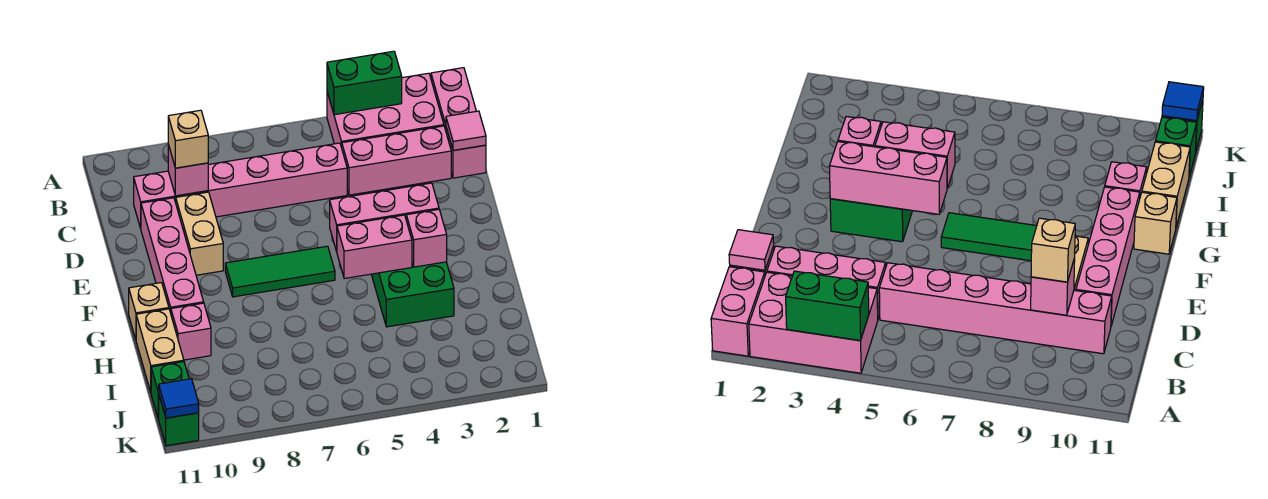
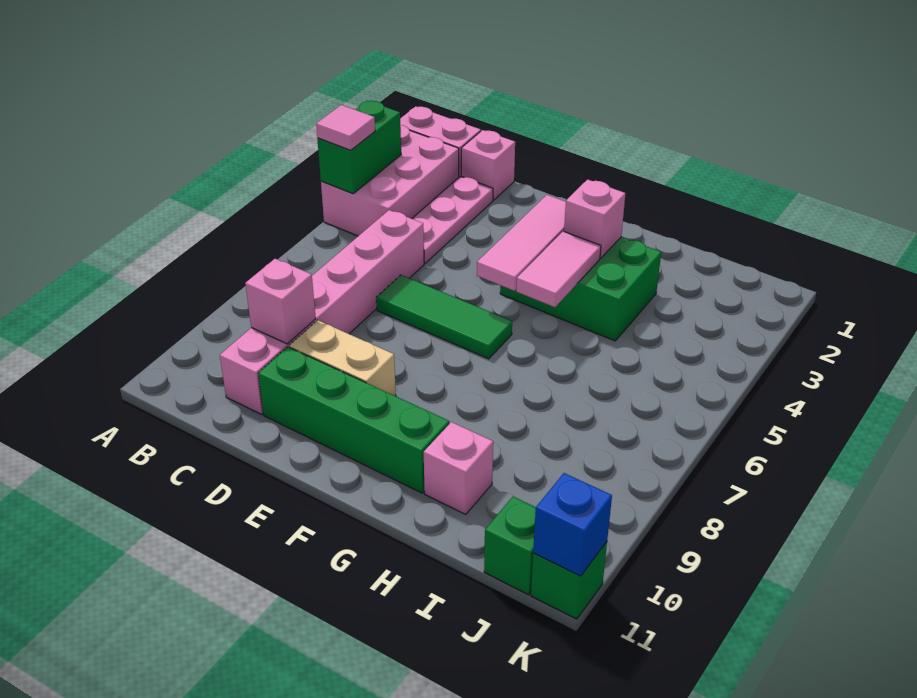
pink tile C1 level 2 -> pink tile A4 level 3
pink brick C2:C4 level 1 -> pink plate C2:C4 level 1
tan brick C9 level 3 -> none
pink brick D10:G10 level 1 -> green brick D10:G10 level 1
pink brick F3:F5 level 2 -> pink tile F3:F5 level 2
green tile F6:F8 level 1 -> green tile D6:F6 level 1
pink brick G4:G5 level 2 -> pink tile G4:G5 level 2
tan brick G11 level 1 -> none
tan brick H11:I11 level 1 -> none
blue tile K11 level 2 -> blue brick K11 level 2

